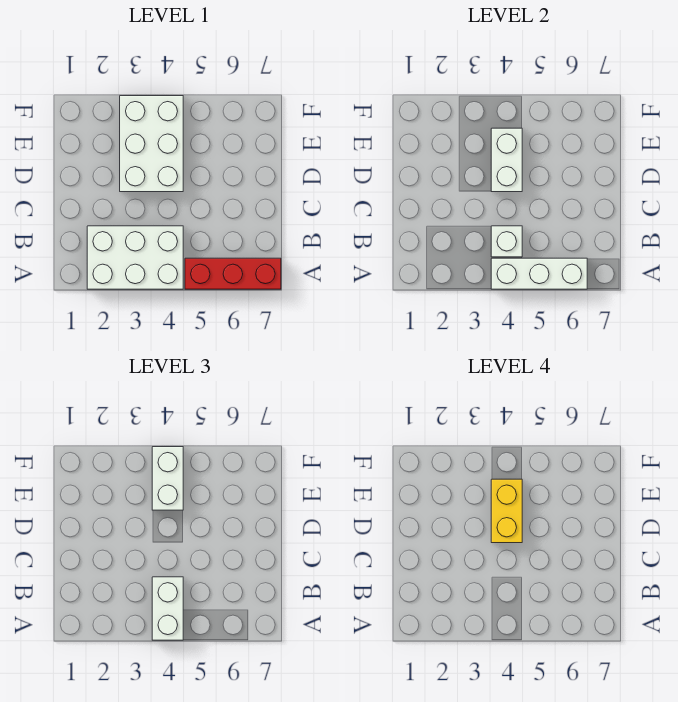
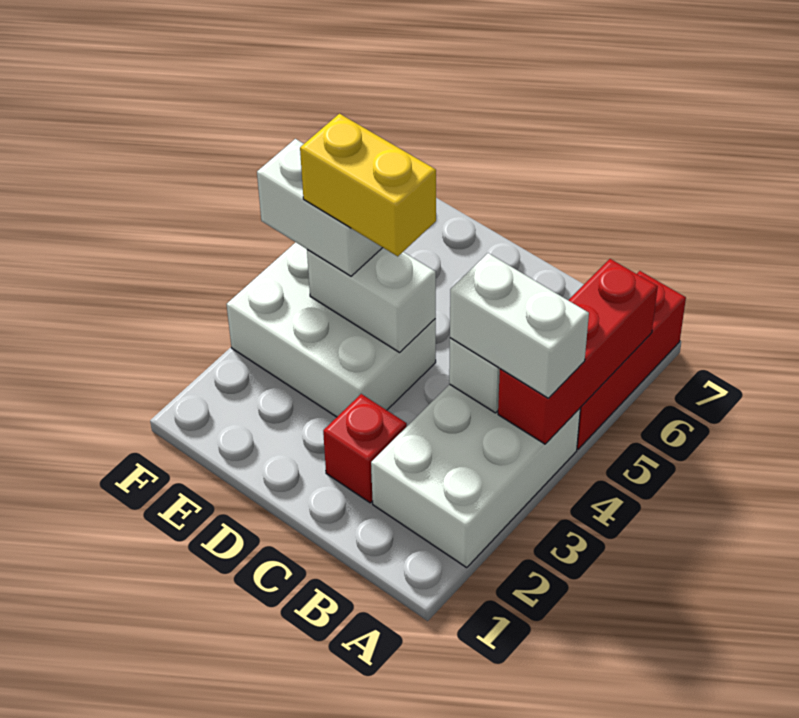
white brick A4:A6 level 2 -> red brick A4:A6 level 2
none -> red brick C2 level 1

